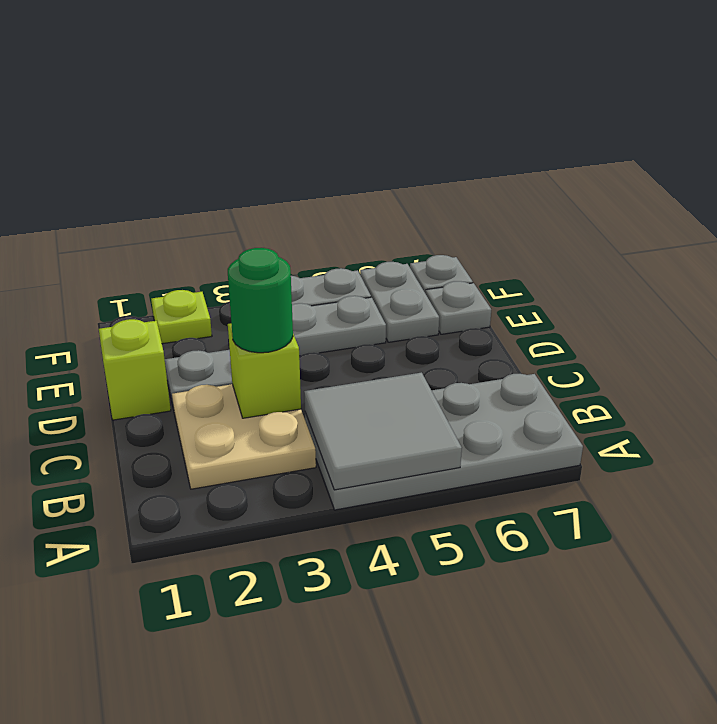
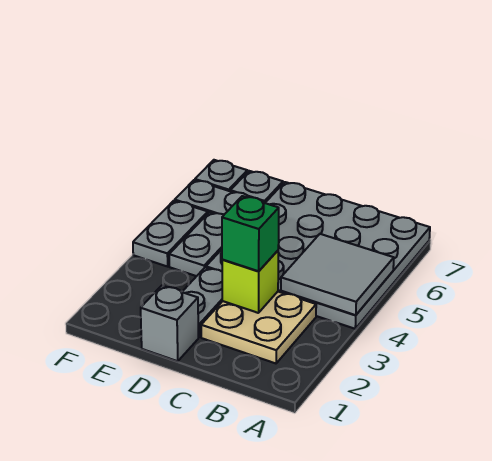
grey plate A4:B7 level 1 -> grey plate A4:D7 level 1
green round brick C3 level 3 -> green brick C3 level 3
lime brick D1 level 1 -> grey brick D1 level 1
lime plate F2 level 1 -> none

